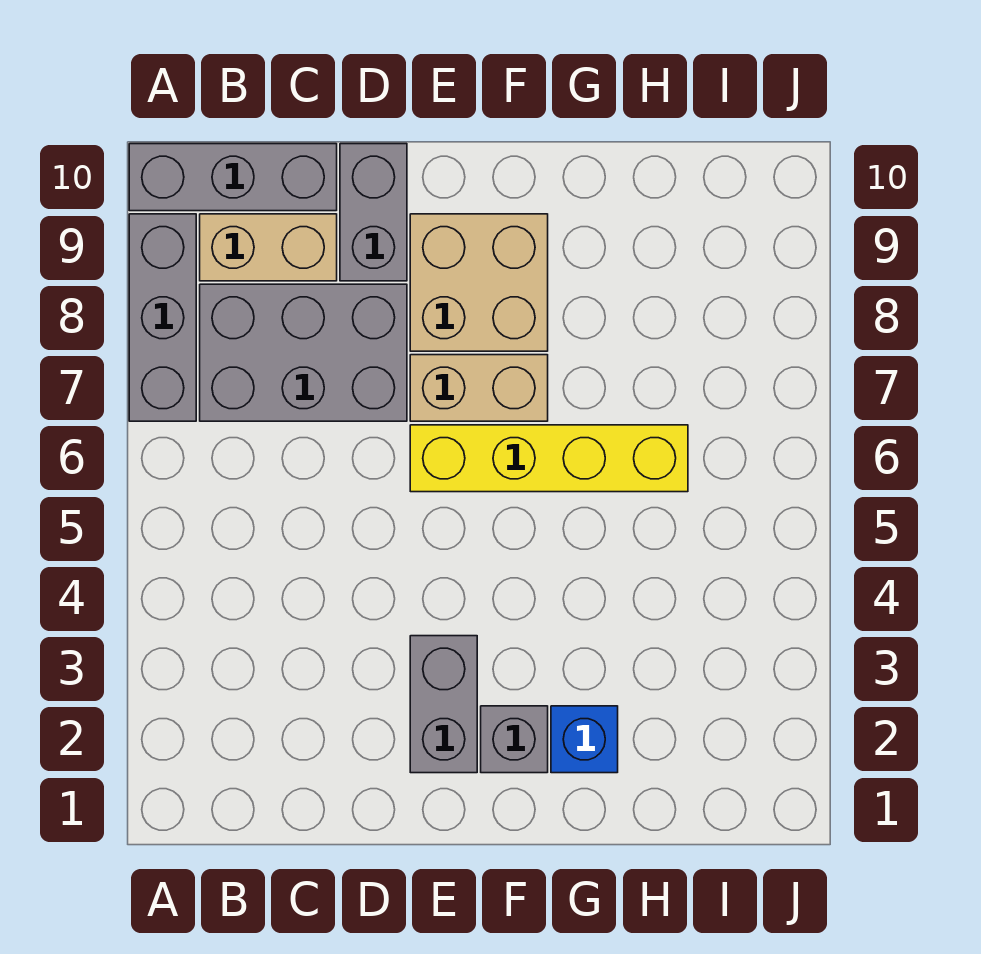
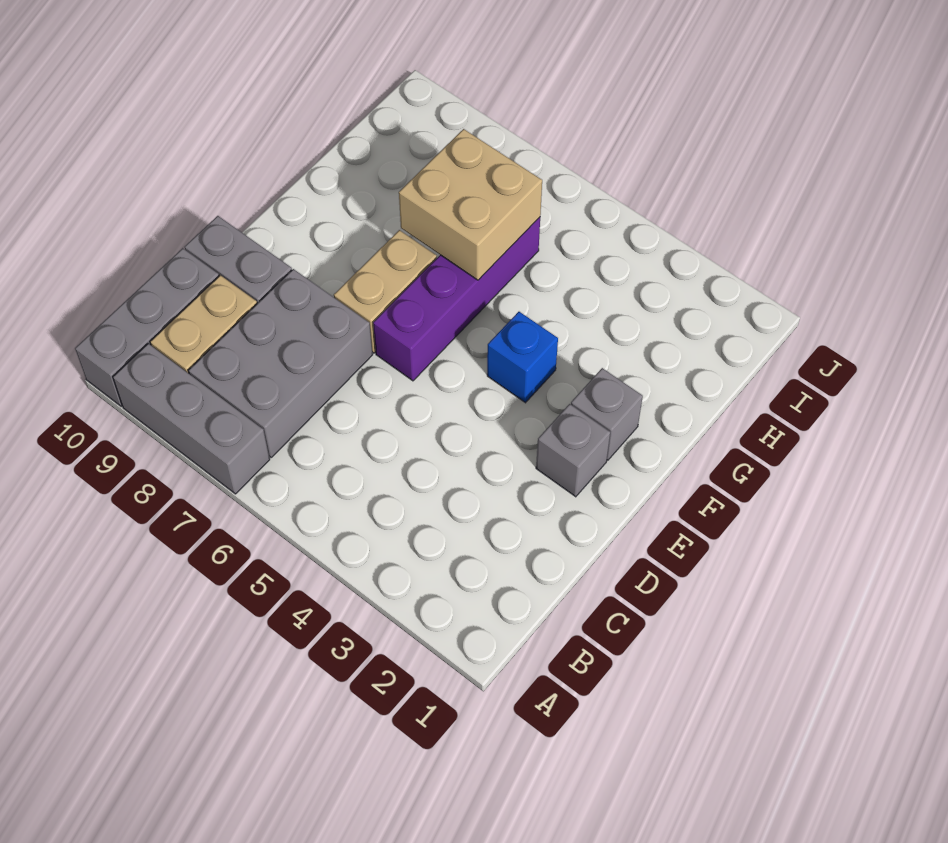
grey brick E2:E3 level 1 -> grey brick E2 level 1
yellow brick E6:H6 level 1 -> purple brick E6:H6 level 1
tan brick E8:F9 level 1 -> tan brick G6:H7 level 2
blue brick G2 level 1 -> blue brick F4 level 1

